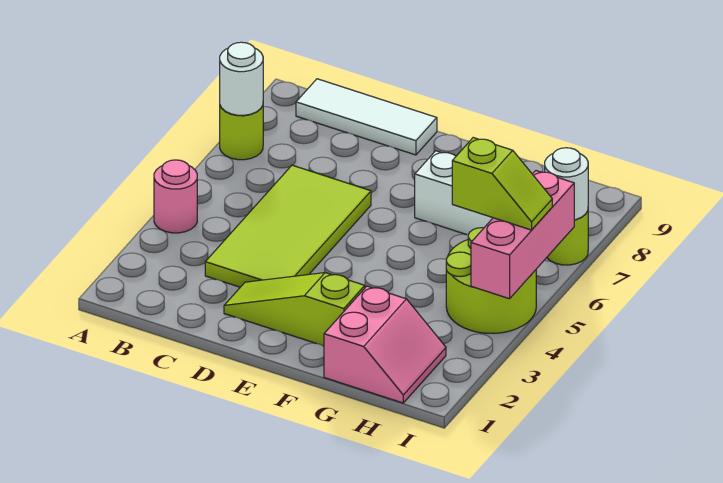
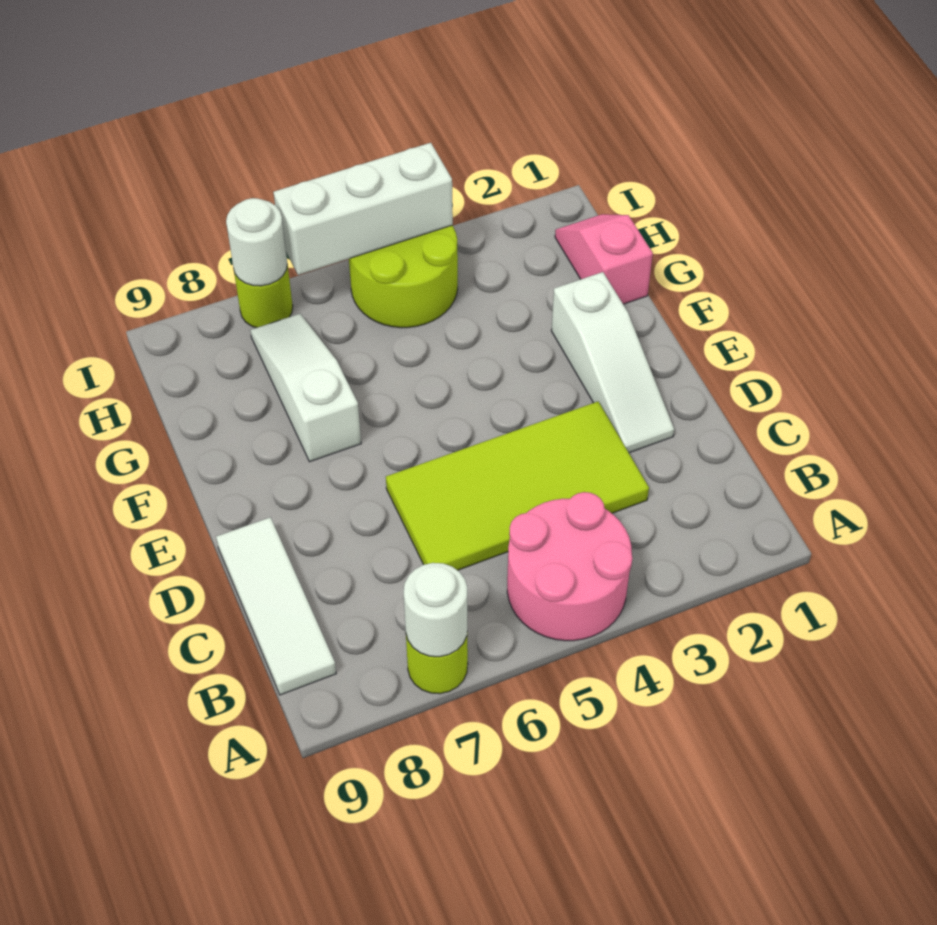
pink round brick A4 level 1 -> pink round brick A4:B5 level 1
lime slope D2:F2 level 1 top F -> white slope D2:F2 level 1 top F
pink slope G1:H2 level 1 top G -> pink slope G1:H1 level 1 top G
lime slope H5:I5 level 3 top H -> none
pink brick I4:I6 level 2 -> white brick I4:I6 level 2

